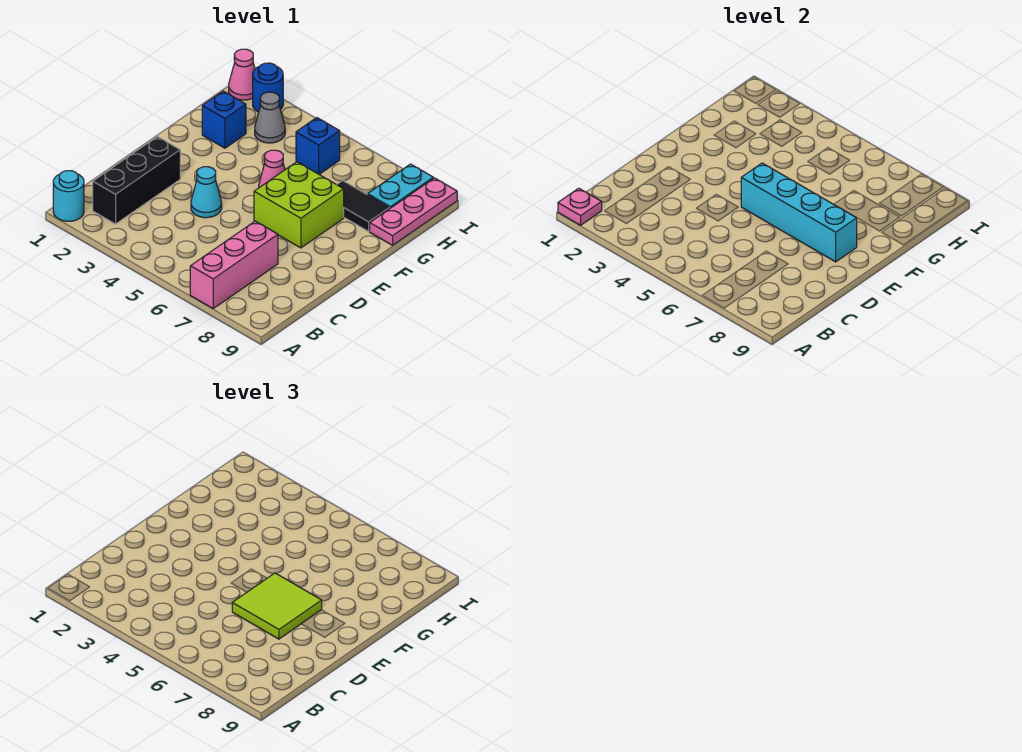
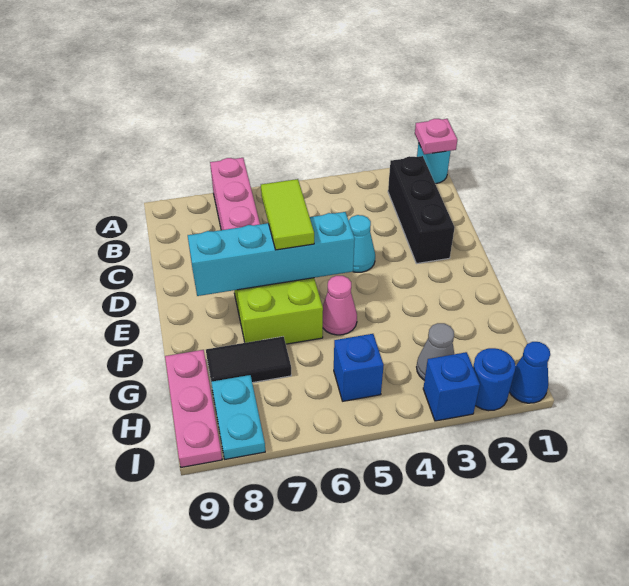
lime tile D6:E7 level 3 -> lime tile D6:E6 level 3
blue brick G2 level 1 -> blue brick I3 level 1
pink cone I1 level 1 -> blue cone I1 level 1

